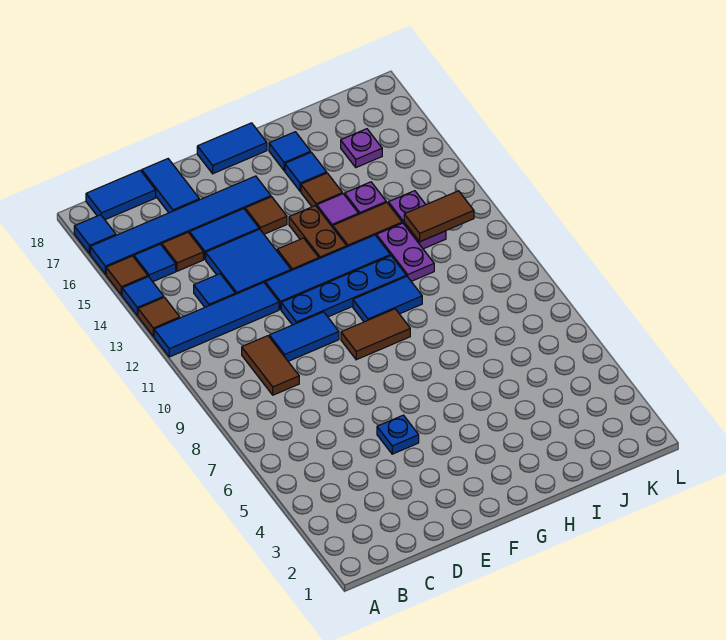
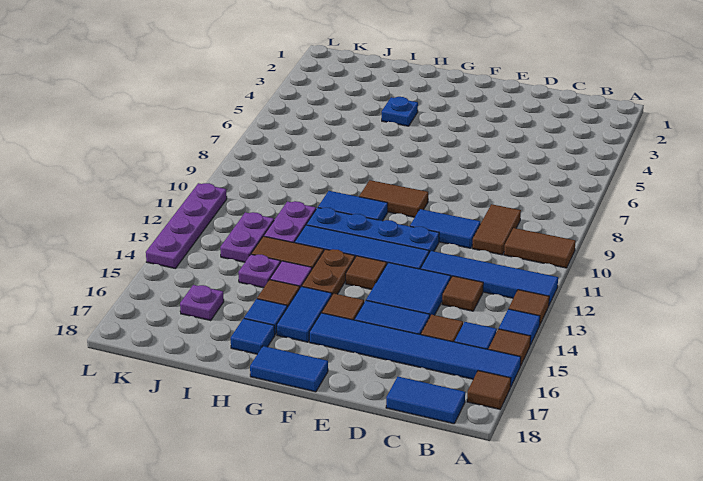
blue tile A17 level 1 -> brown tile A17 level 1
blue tile C13 level 1 -> brown tile C13 level 1
blue tile D17:D18 level 1 -> blue tile G15:G16 level 1
blue plate E5 level 1 -> blue plate H4 level 1
brown tile J12:K12 level 2 -> brown tile A10:B10 level 1
none -> purple plate L11:L14 level 1

